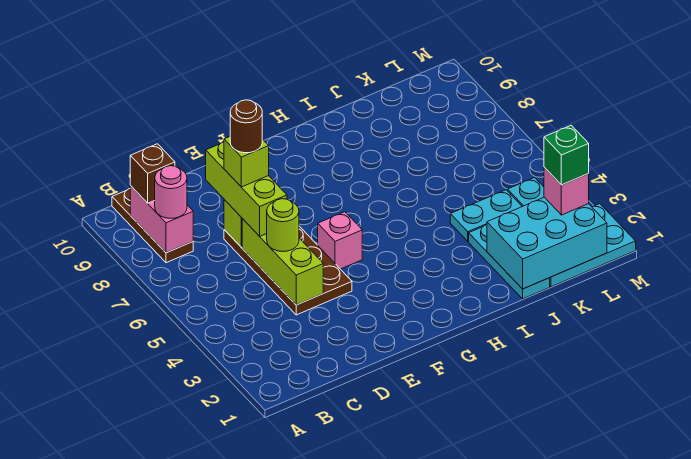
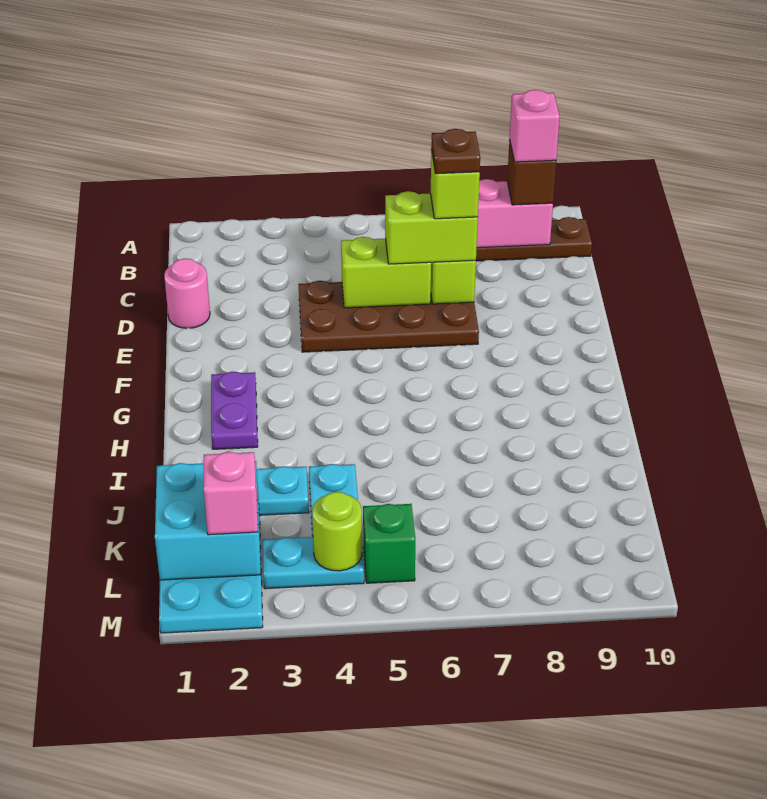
pink round brick B8 level 3 -> pink round brick D1 level 1
lime brick D4:D6 level 2 -> lime brick D5:D6 level 2
lime round brick D5 level 3 -> lime round brick L4 level 2
lime brick D6:D8 level 3 -> lime brick D6:D7 level 3
brown round brick D7 level 5 -> brown plate D7 level 5
pink brick F5 level 1 -> pink brick B9 level 4
none -> purple plate G2:H2 level 1
cyan brick J1:L2 level 2 -> cyan brick K1:L2 level 2
green brick L2 level 4 -> green brick L5 level 1

